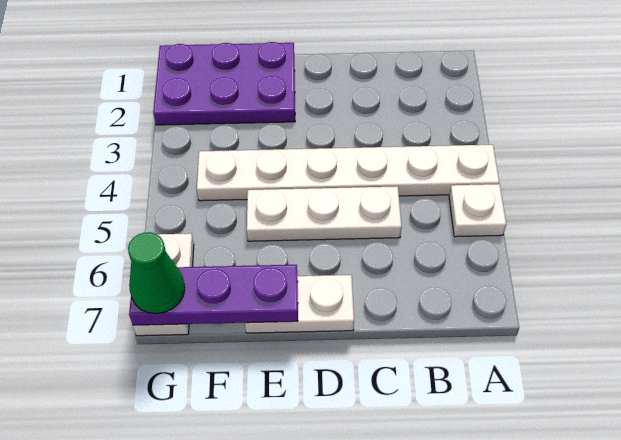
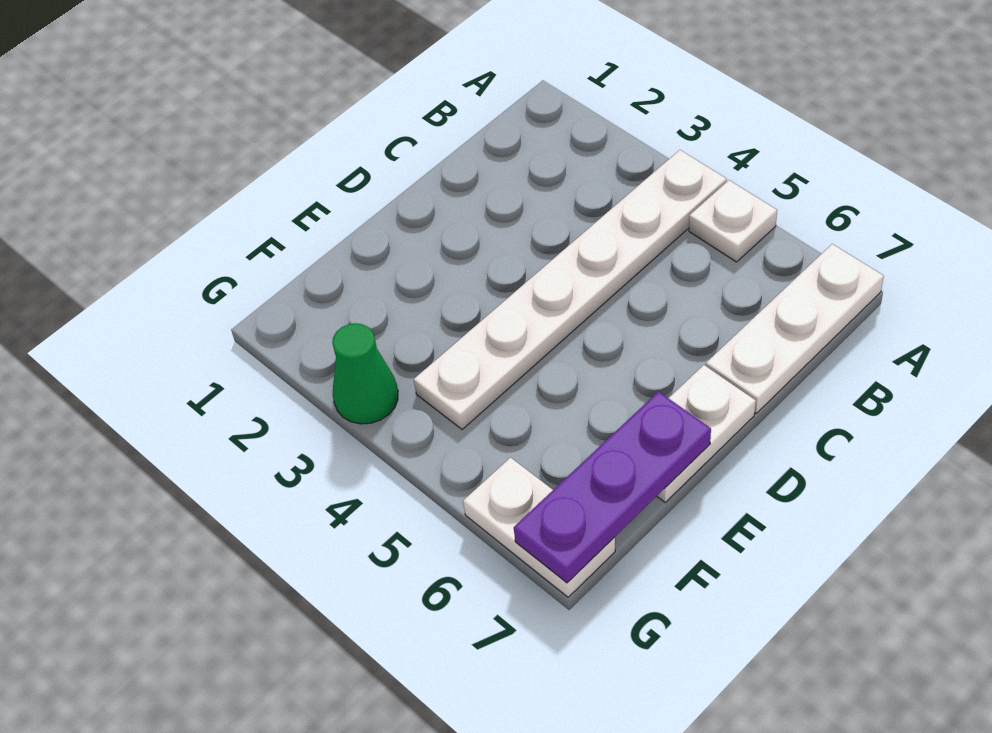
white plate C5:E5 level 1 -> white plate A7:C7 level 1
purple plate E1:G2 level 1 -> none
green cone G7 level 3 -> green cone G3 level 1

